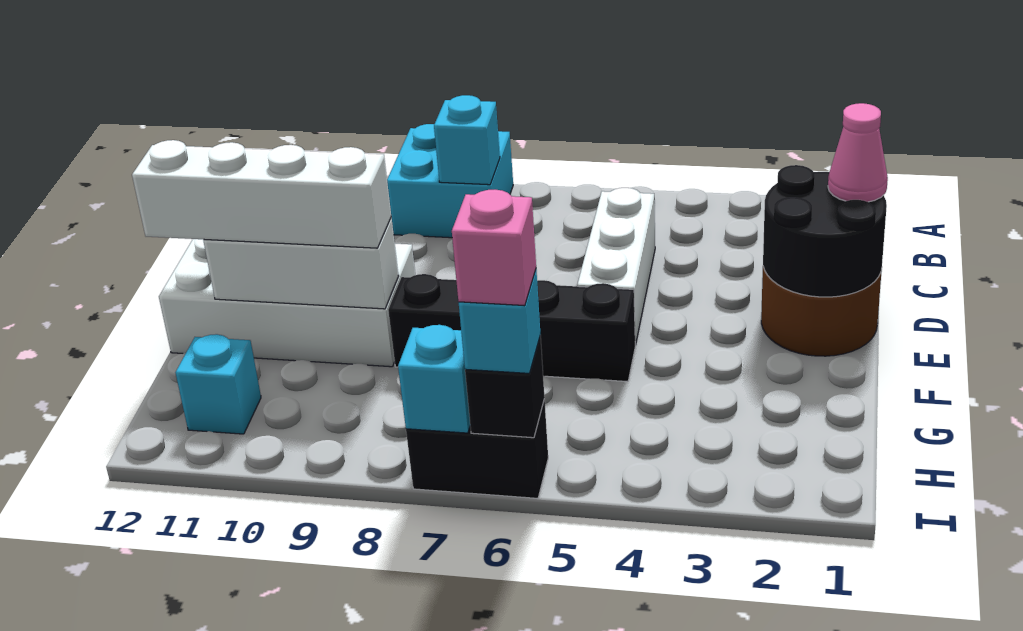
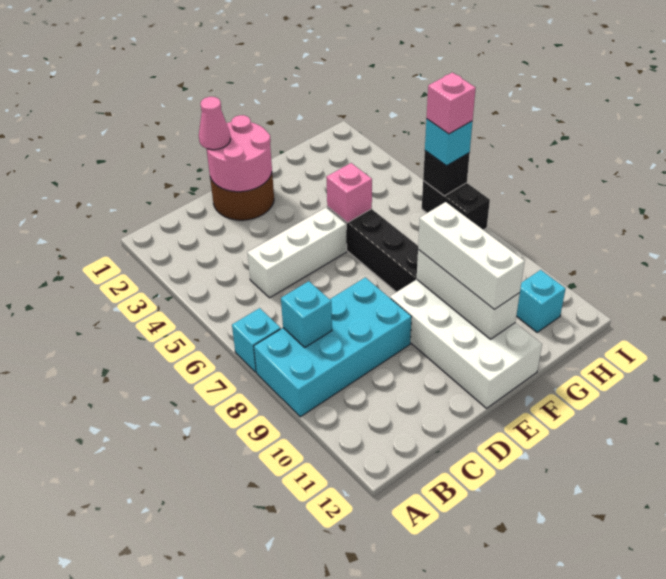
cyan brick A8:B9 level 1 -> cyan brick A8:D9 level 1
black round brick D1:E2 level 2 -> pink round brick D1:E2 level 2
none -> pink brick F5 level 2
white brick F9:F12 level 3 -> white brick F9:F11 level 3
cyan brick I7 level 2 -> cyan brick A7 level 1

